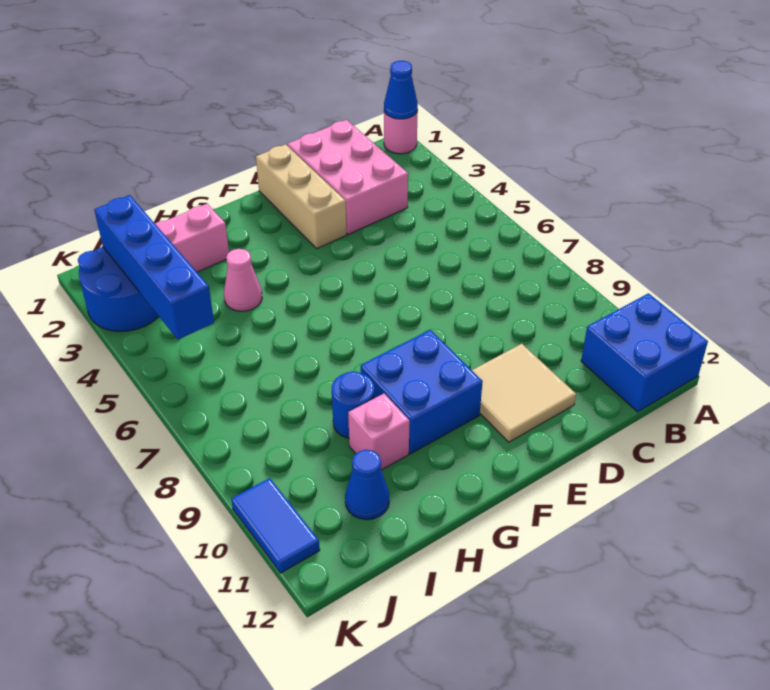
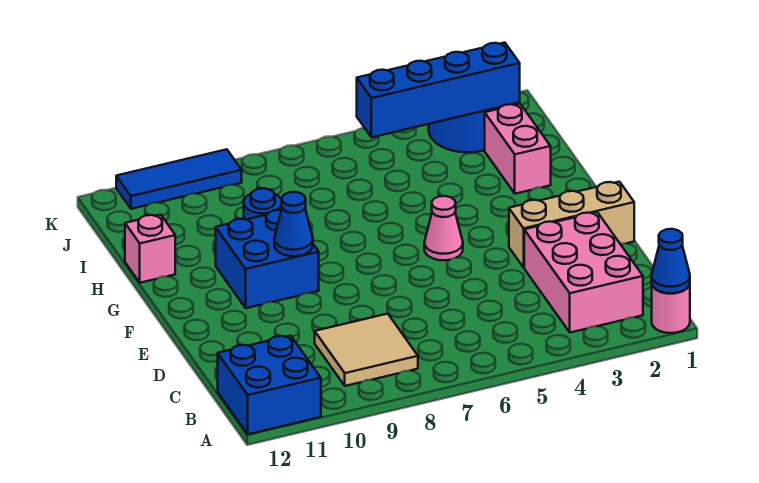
pink brick C1:D3 level 1 -> pink brick B2:D3 level 1
tan tile D10:E11 level 1 -> tan tile B8:C9 level 1
pink cone H4 level 1 -> pink cone F5 level 1
pink brick H10 level 1 -> pink brick H12 level 1
blue cone I11 level 1 -> blue cone F9 level 2
blue tile K10:K11 level 1 -> blue tile K9:K11 level 1

